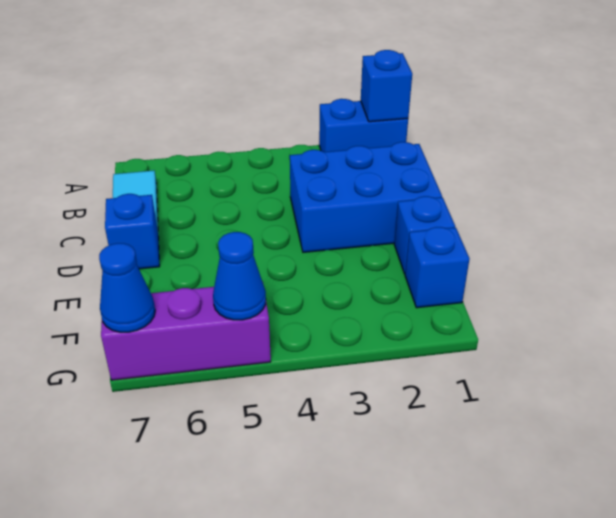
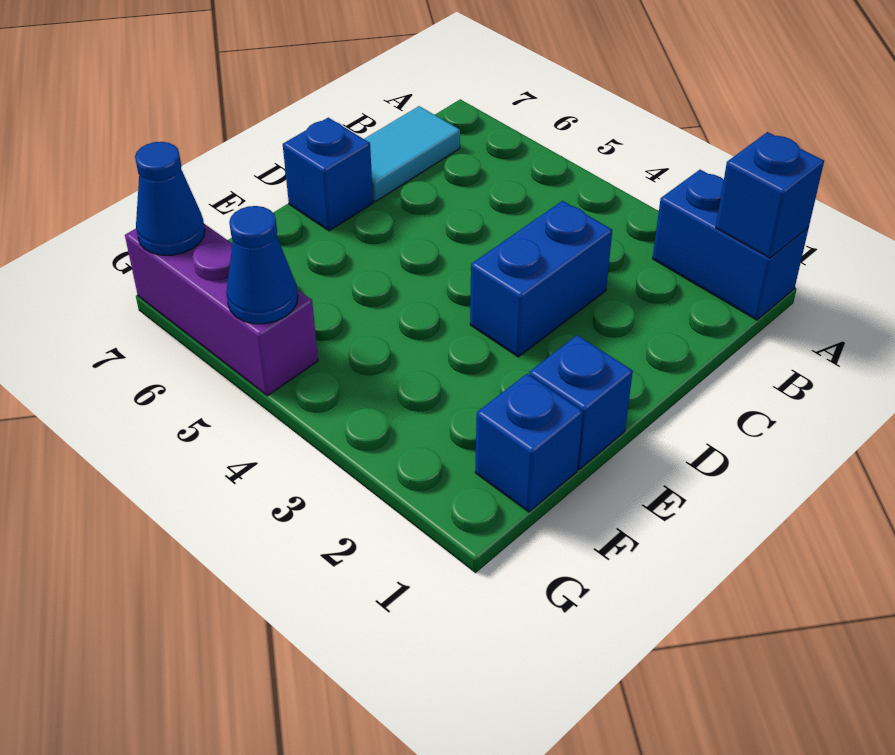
blue brick C1:D3 level 1 -> blue brick C3:D3 level 1

